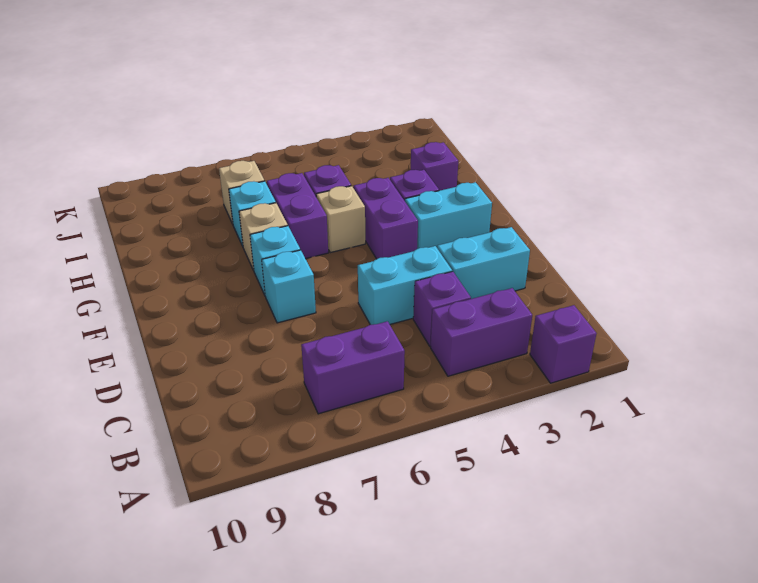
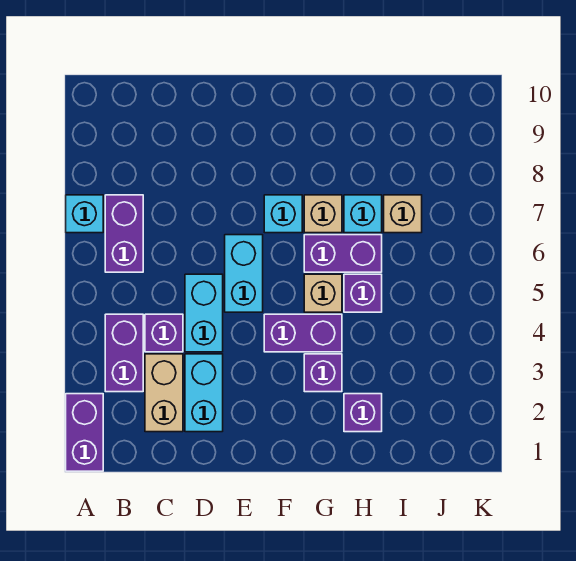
purple brick A2 level 1 -> purple brick A1:A2 level 1
none -> tan brick C2:C3 level 1
cyan brick E7 level 1 -> cyan brick A7 level 1
cyan brick F2:F3 level 1 -> cyan brick E5:E6 level 1

